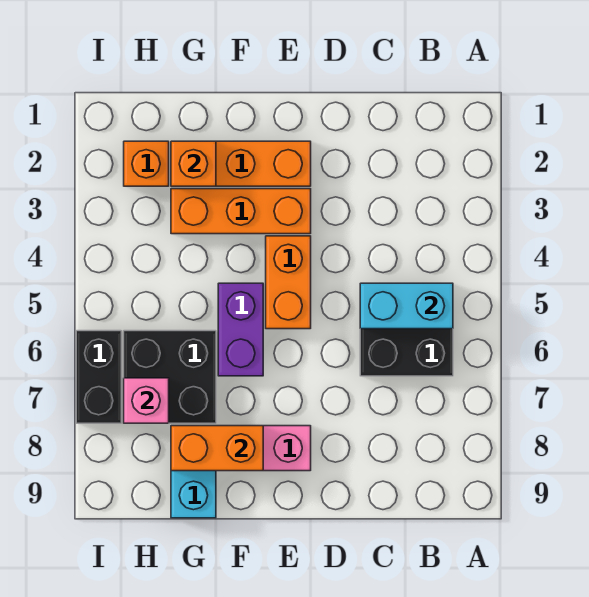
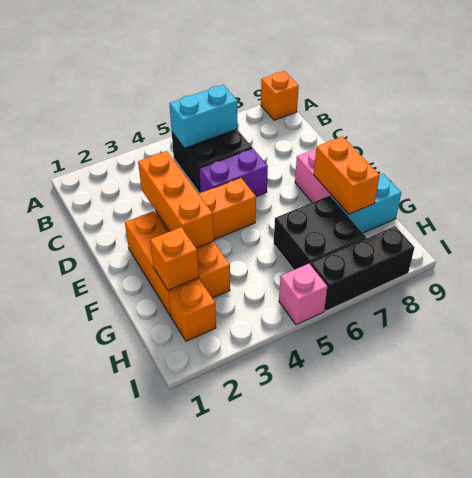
none -> orange brick A9 level 1
cyan brick B5:C5 level 2 -> cyan brick B5:B6 level 2
none -> orange brick D3:F3 level 2
purple brick F5:F6 level 1 -> purple brick D5:D6 level 1
pink brick H7 level 2 -> pink brick I5 level 1
black brick I6:I7 level 1 -> black brick I6:I8 level 1

